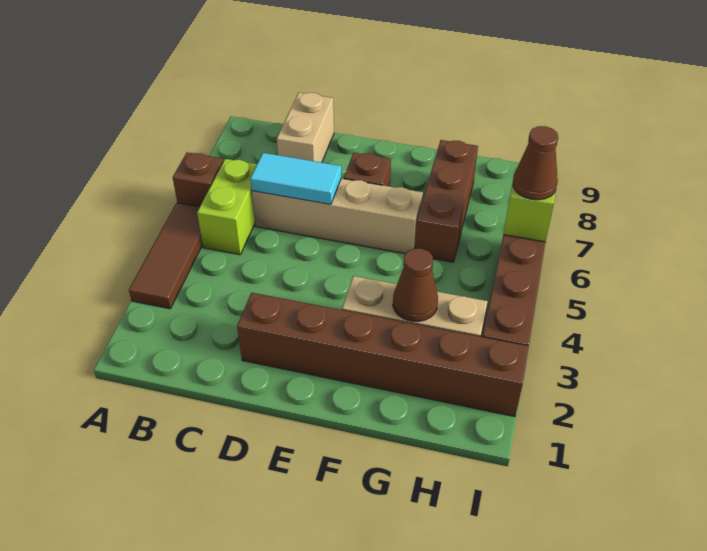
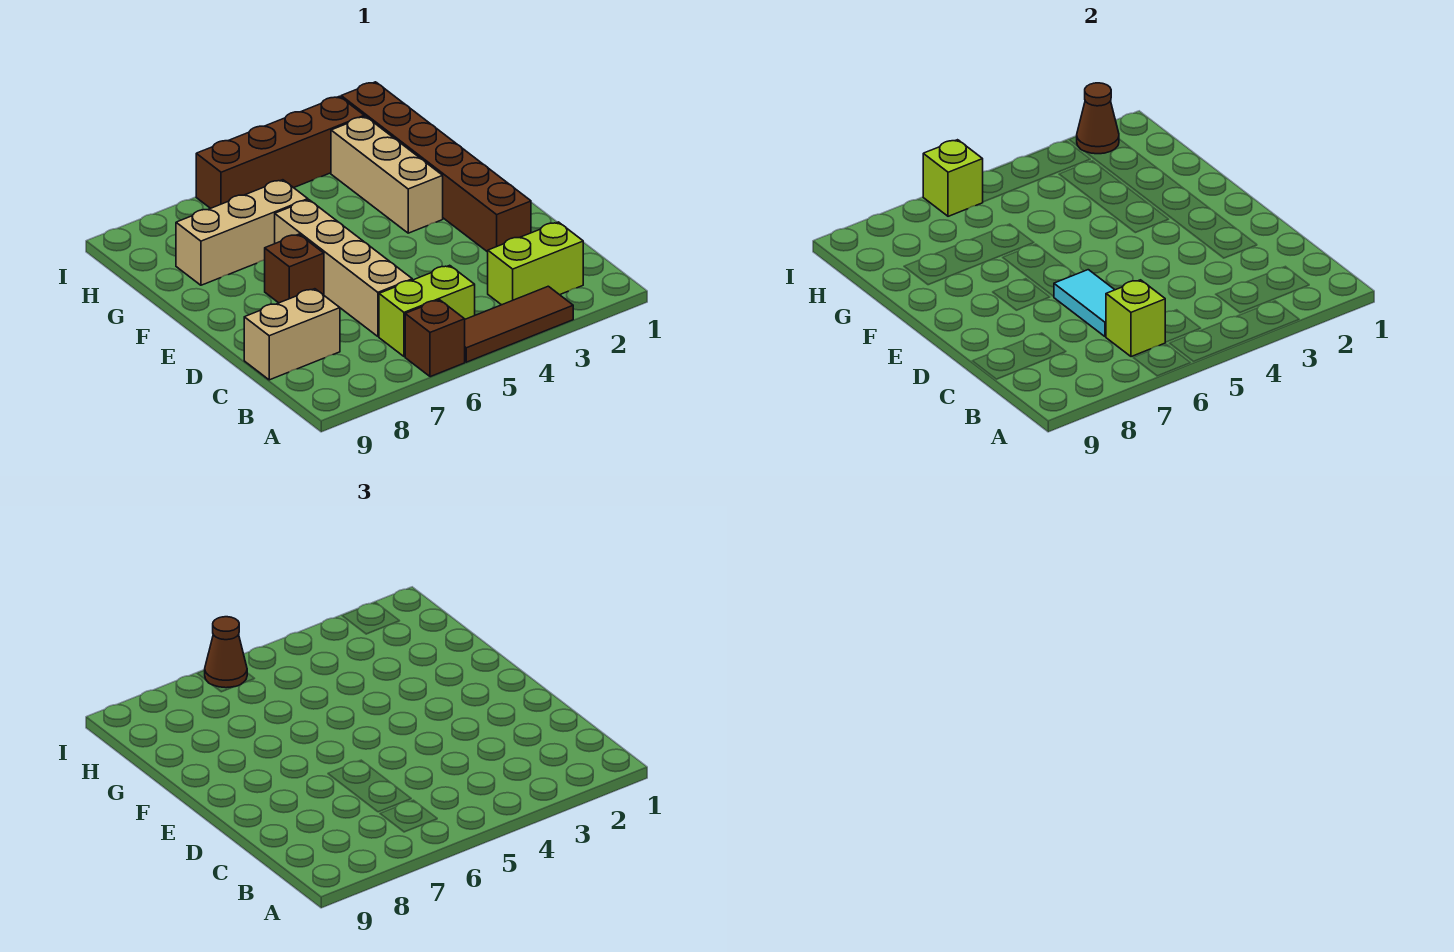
none -> lime brick B2:B3 level 1
none -> lime brick B6 level 2
brown cone G3 level 2 -> brown cone I2 level 2
brown brick G6:G8 level 1 -> tan brick G6:G8 level 1

